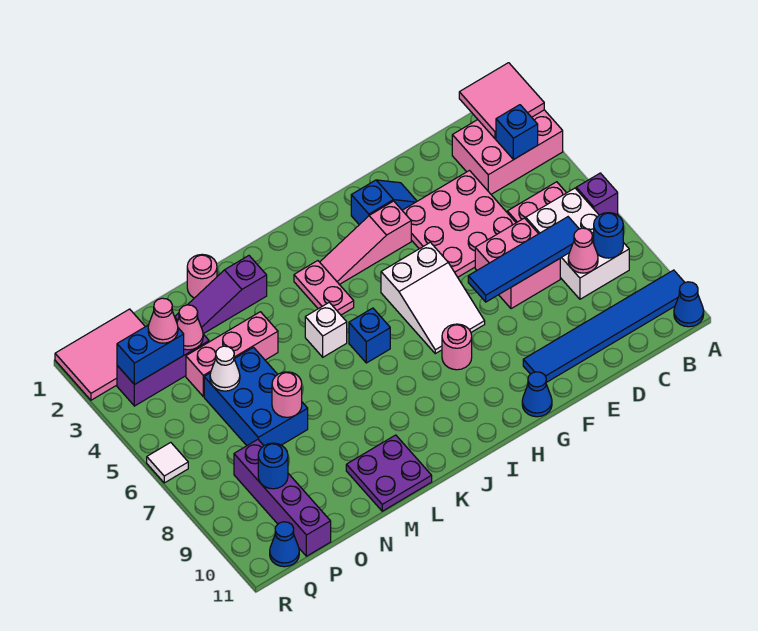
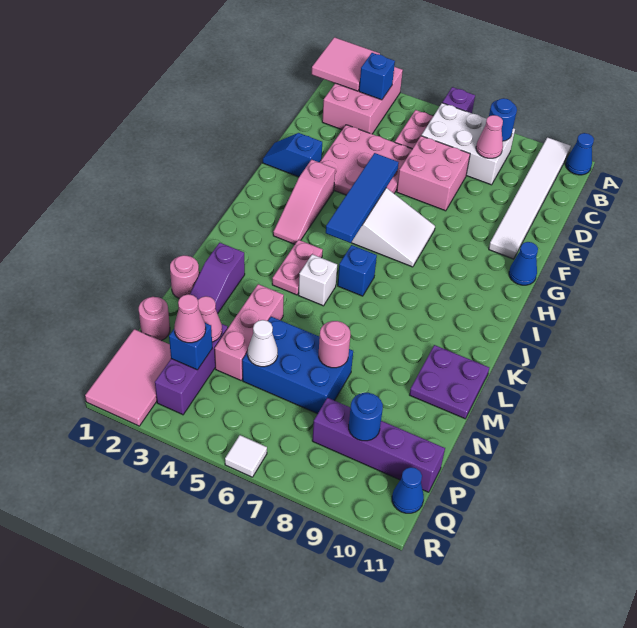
blue tile A10:F10 level 1 -> white tile A10:F10 level 1
blue tile C7:F7 level 2 -> blue tile F5:I5 level 2
blue slope F2:G2 level 1 top G -> blue slope F1:F2 level 1 top 2
pink round brick H8 level 1 -> pink round brick O1 level 1
pink plate J3:J4 level 1 -> pink plate J4:K4 level 1
blue brick P3:Q3 level 2 -> blue brick P3 level 2

